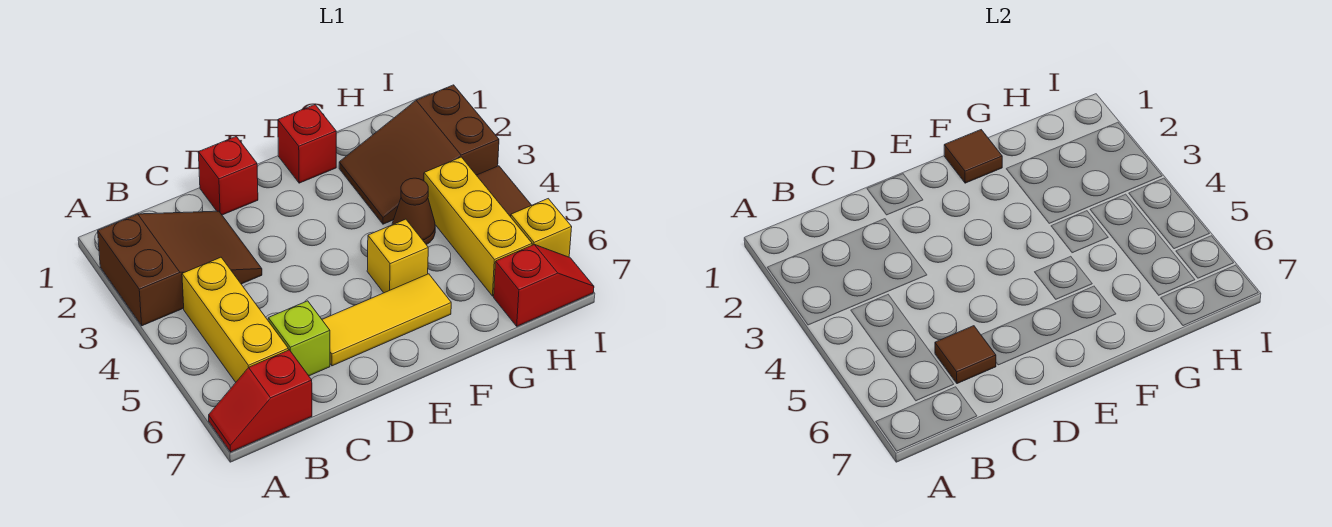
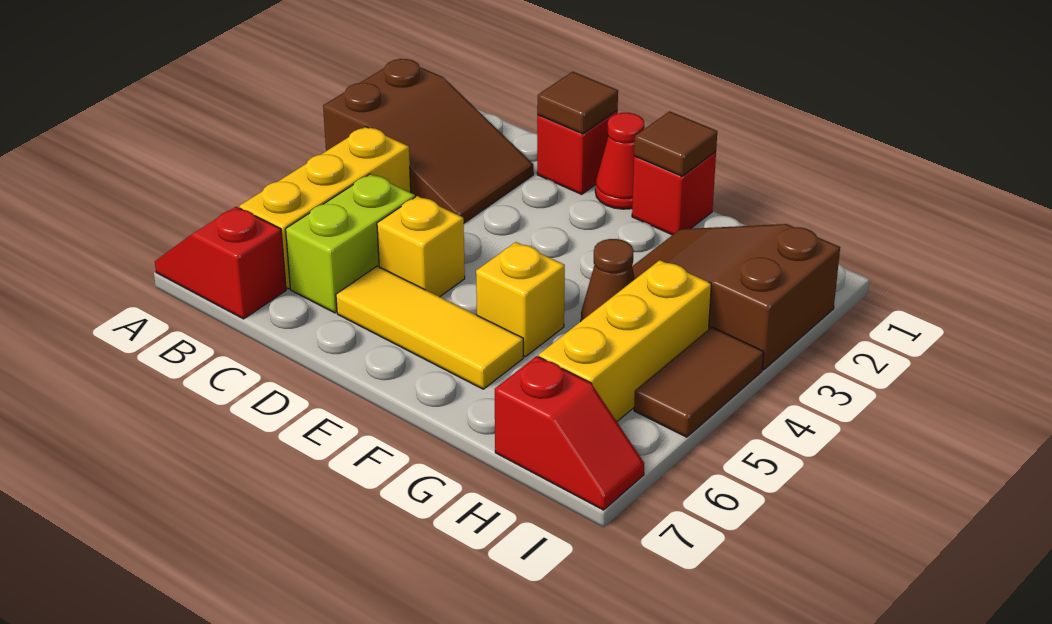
lime brick C6 level 1 -> lime brick C5:C6 level 1
brown tile C6 level 2 -> brown tile D1 level 2
none -> red cone E1 level 1
yellow brick I6 level 1 -> yellow brick D5 level 1

